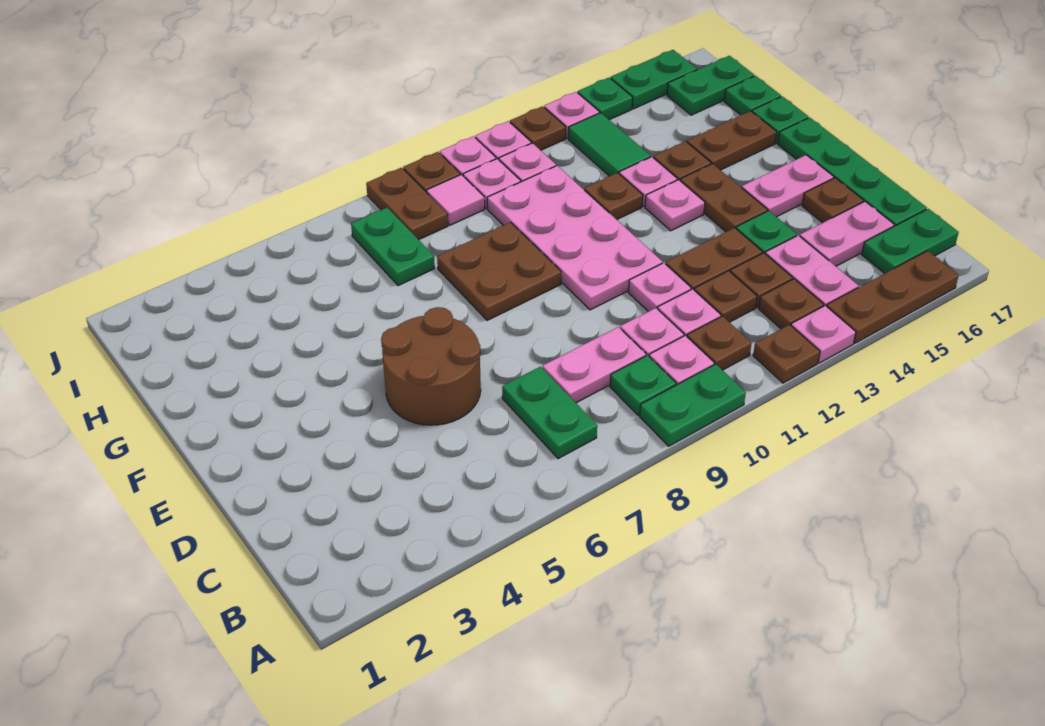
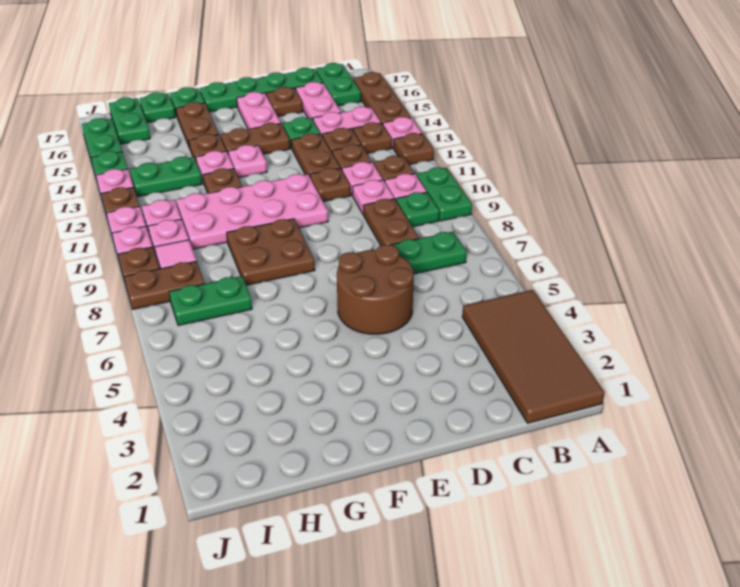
none -> brown tile A1:B4 level 1
pink plate C8:C9 level 1 -> brown plate C8:C9 level 1
pink plate D11 level 1 -> brown plate D11 level 1
green tile H13:I13 level 1 -> green plate H13:I13 level 1

